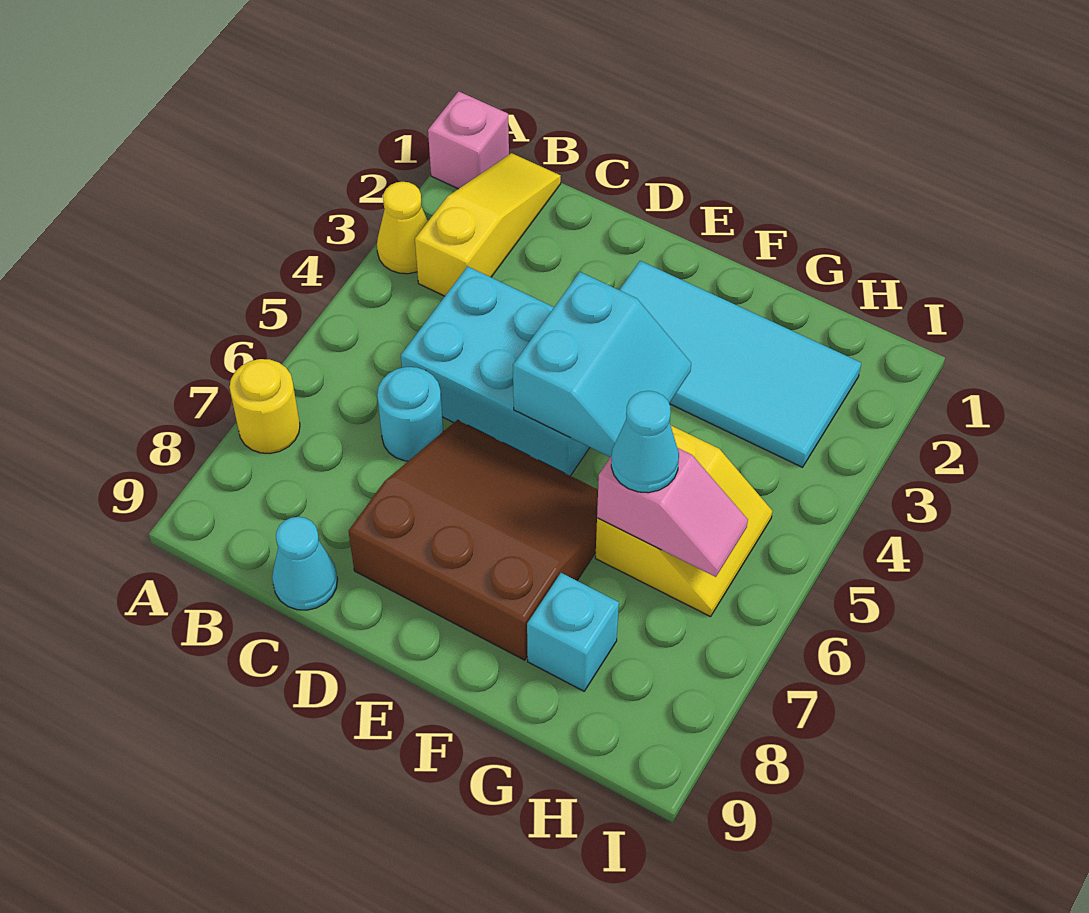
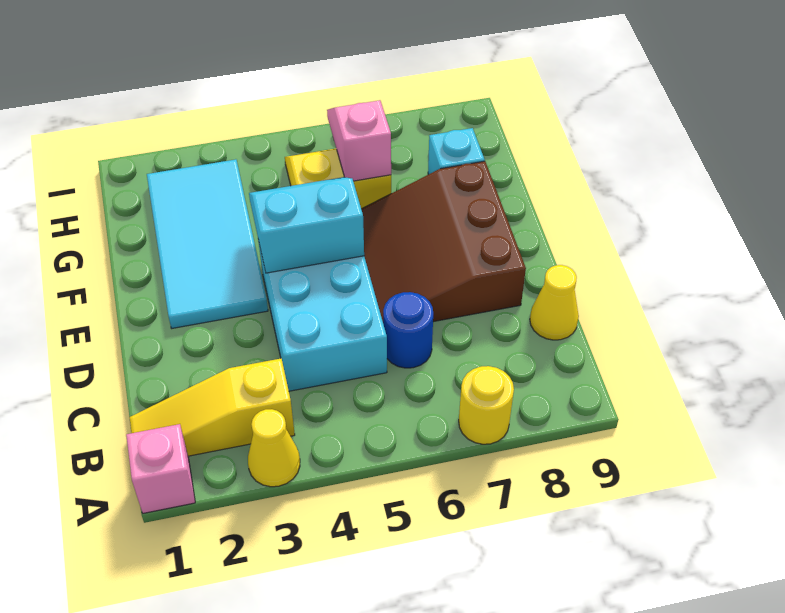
cyan round brick C6 level 1 -> blue round brick C6 level 1
cyan cone C9 level 1 -> yellow cone C9 level 1
cyan cone G6 level 3 -> none

